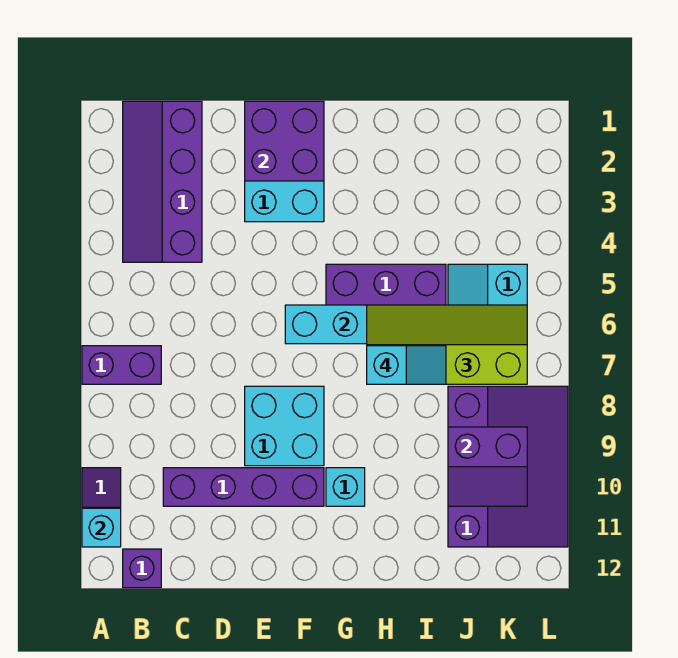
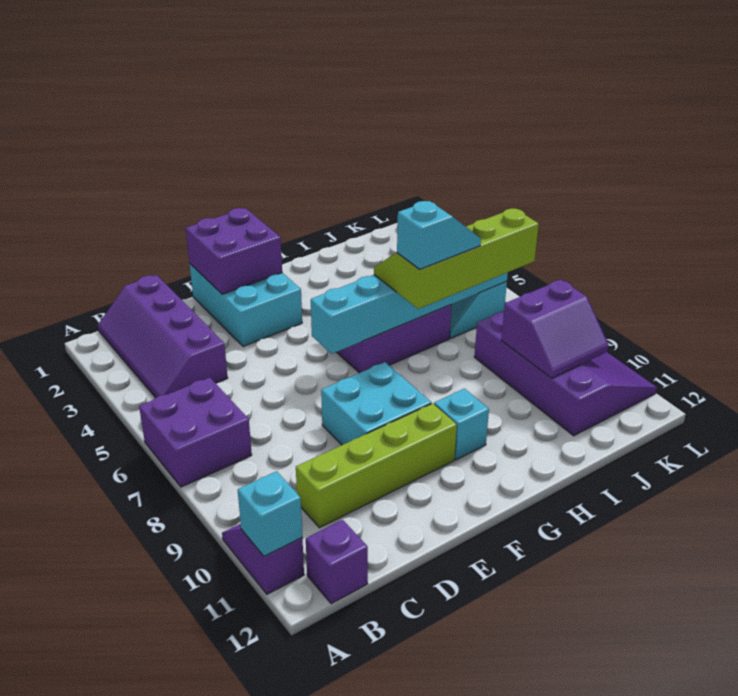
purple brick A7:B7 level 1 -> purple brick A6:B7 level 1
purple brick C10:F10 level 1 -> lime brick C10:F10 level 1

